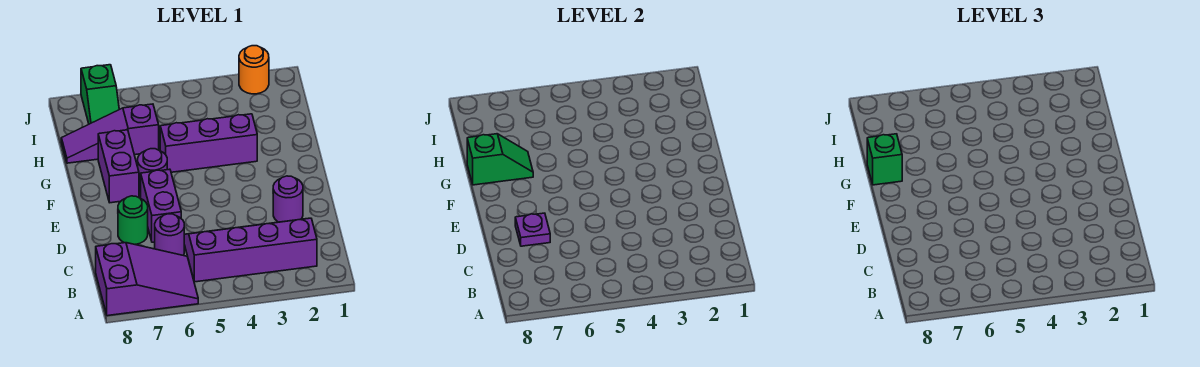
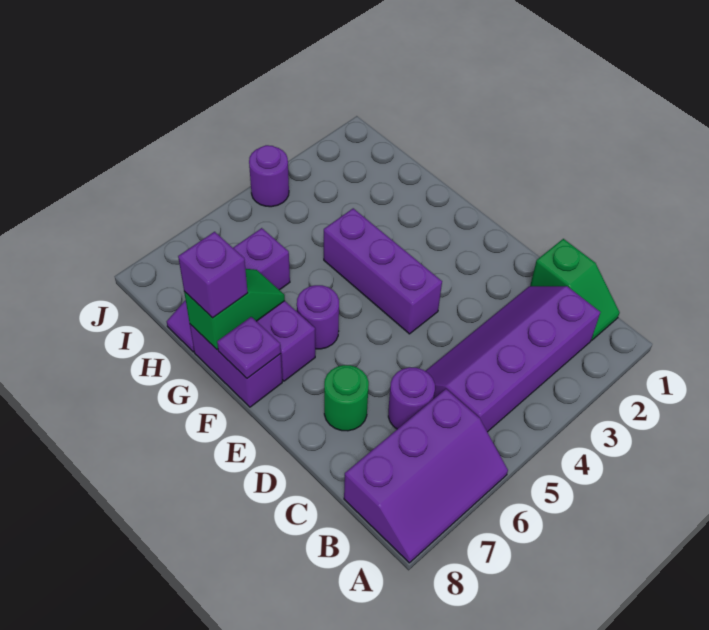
purple slope A6:B8 level 1 top 8 -> purple slope A6:B8 level 1 top B
purple round brick D2 level 1 -> purple round brick J4 level 1
purple brick D6:E6 level 1 -> purple brick F8:G8 level 1
purple plate D7 level 2 -> purple plate F8 level 2
purple brick G3:G5 level 1 -> purple brick E4:G4 level 1
green brick G8 level 3 -> purple brick G8 level 3
green slope I7:J7 level 1 top J -> green slope B1:C1 level 1 top C
orange round brick J2 level 1 -> none

